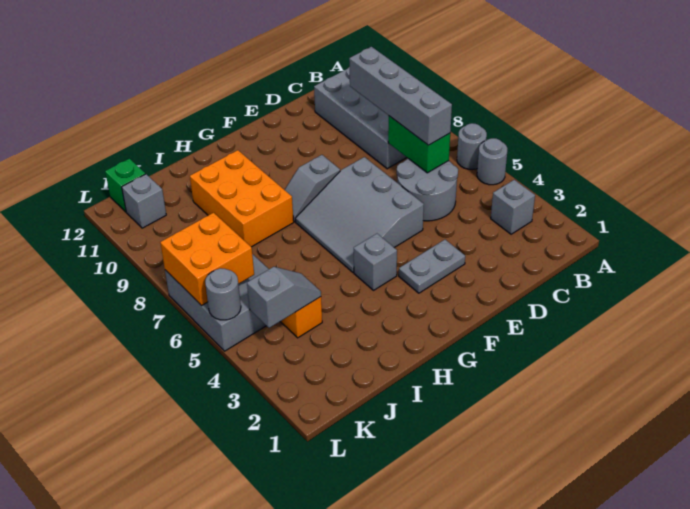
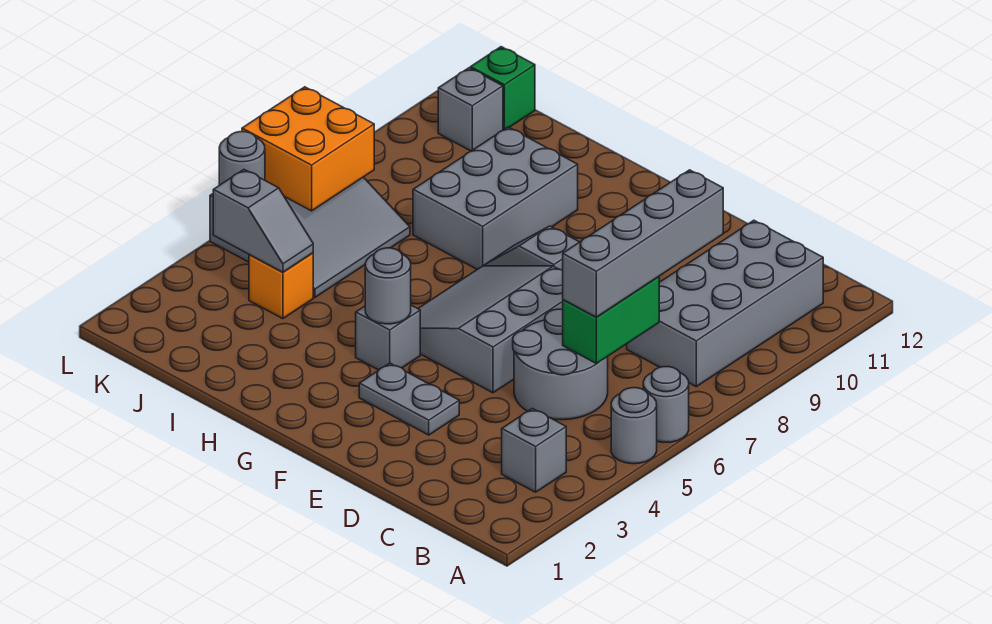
none -> grey round brick G4 level 2
orange brick H8:I10 level 1 -> grey brick H8:I10 level 1

